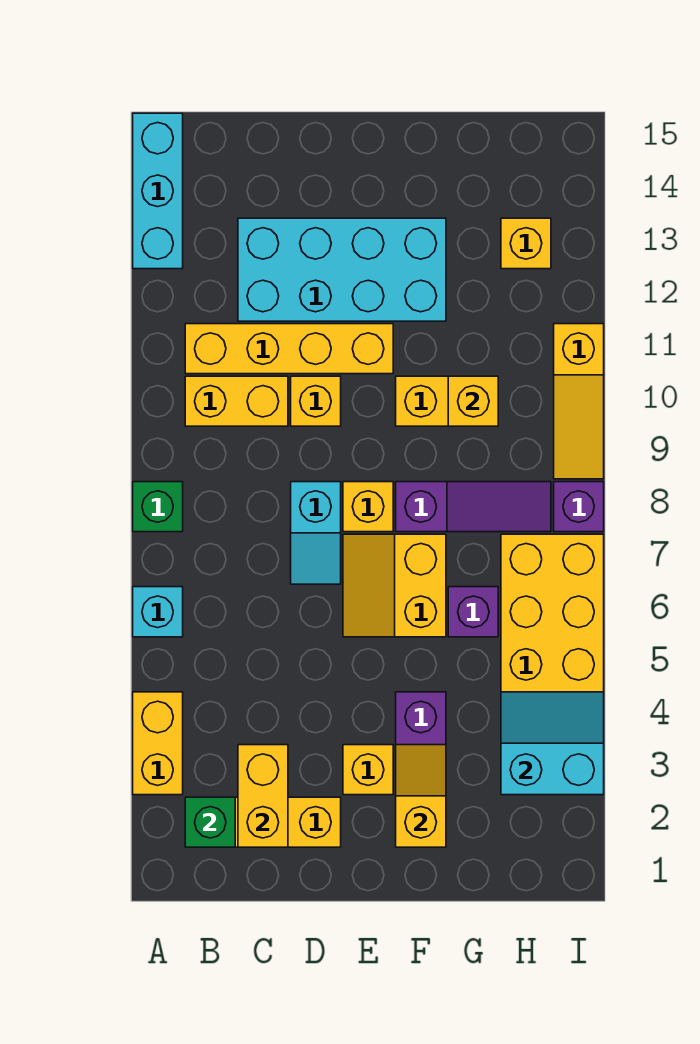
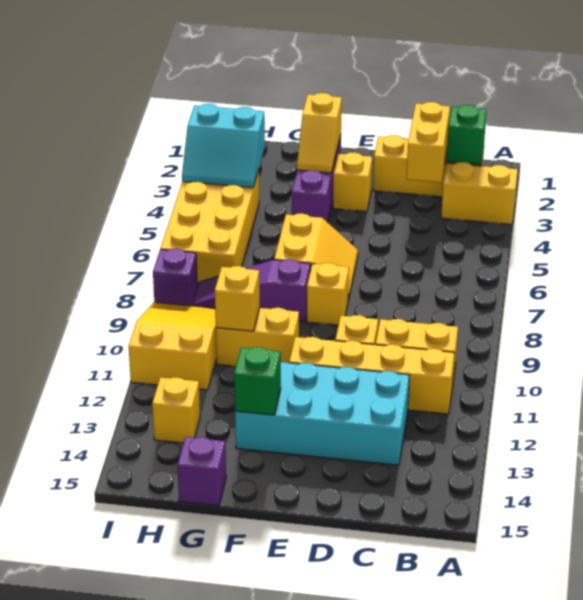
yellow brick A3:A4 level 1 -> yellow brick A3:B3 level 1
cyan brick A6 level 1 -> none
green brick A8 level 1 -> green brick F13 level 2
cyan brick A13:A15 level 1 -> none
cyan slope D7:D8 level 1 top 8 -> none
purple brick G6 level 1 -> purple brick G15 level 1
yellow slope I9:I11 level 1 top 11 -> yellow slope H9:I11 level 1 top 11

